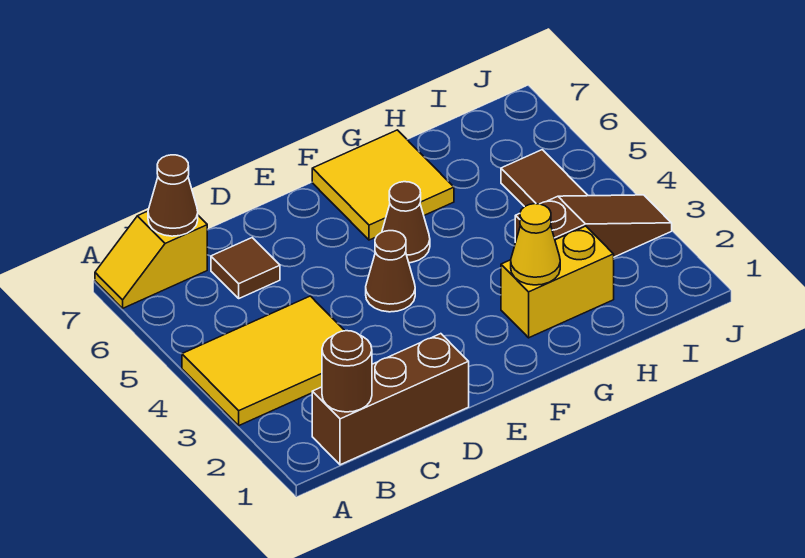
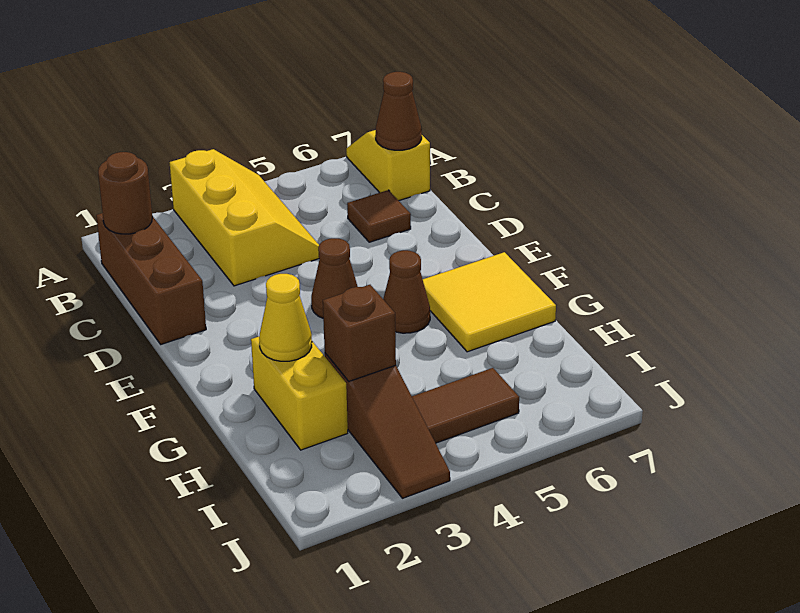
yellow tile A3:C4 level 1 -> yellow slope A3:C4 level 1 top 3
none -> brown brick H3 level 2

